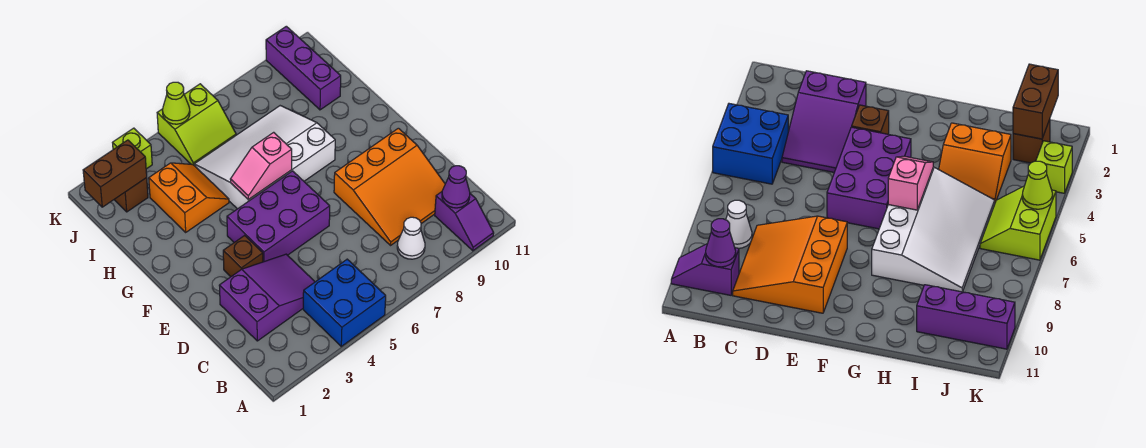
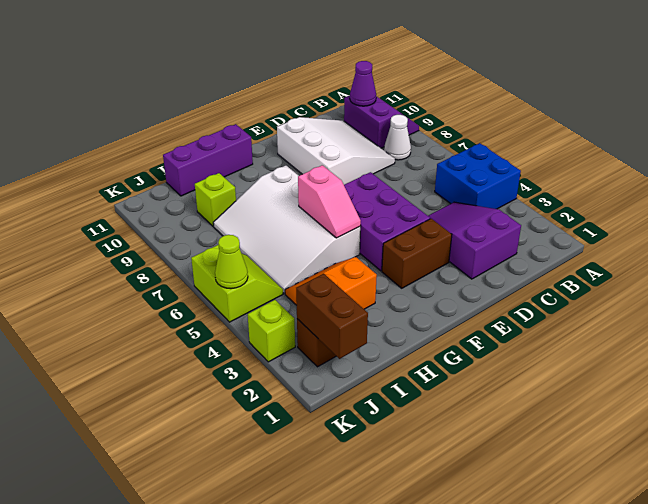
purple slope A10:B10 level 1 top B -> purple slope A9:B10 level 1 top B
orange slope C8:E10 level 1 top E -> white slope C8:E10 level 1 top E
brown brick E3 level 1 -> brown brick E3:F3 level 1
none -> lime brick I9 level 1
purple brick I10:K10 level 1 -> purple brick G11:I11 level 1

